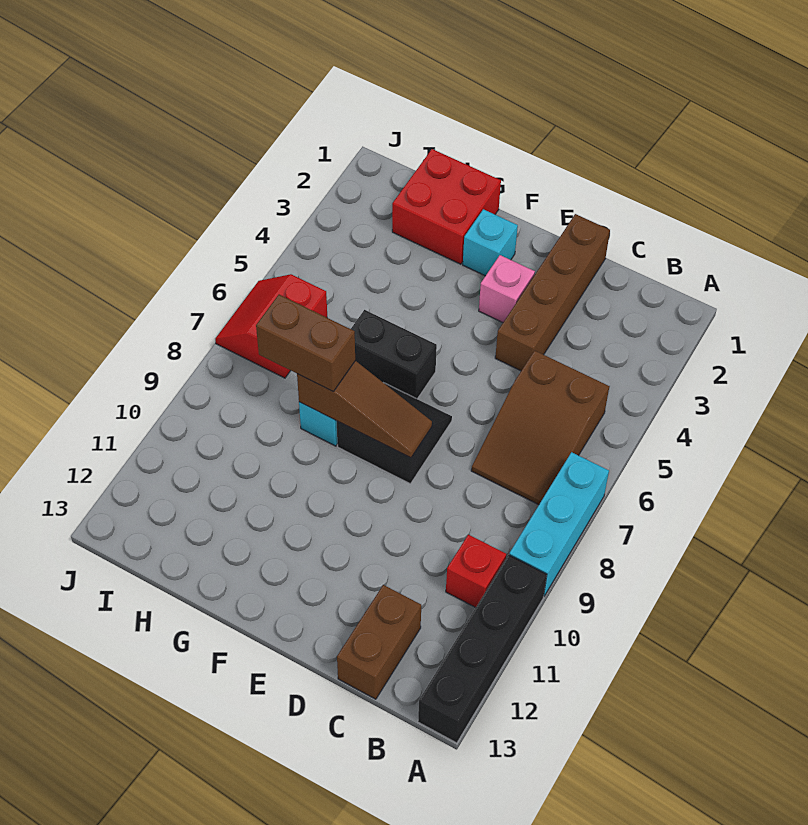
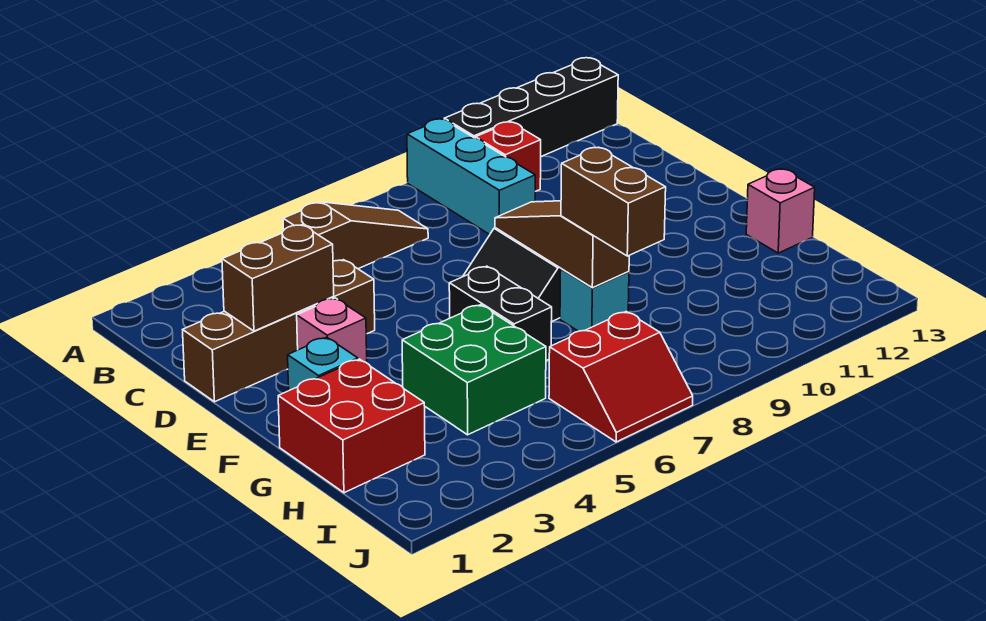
cyan brick A7:A9 level 1 -> cyan brick A9:C9 level 1
brown slope B5:C7 level 1 top 5 -> brown slope B5:B7 level 1 top 5
brown brick C12:C13 level 1 -> brown brick D2:D3 level 2
none -> green brick G4:H5 level 1
none -> pink brick G13 level 1

